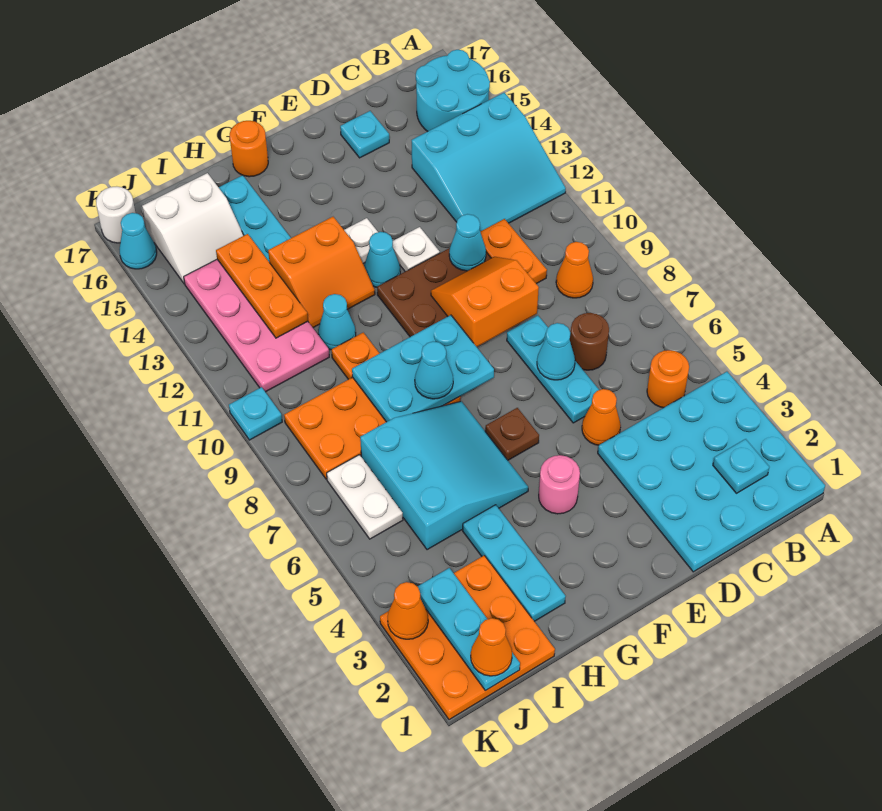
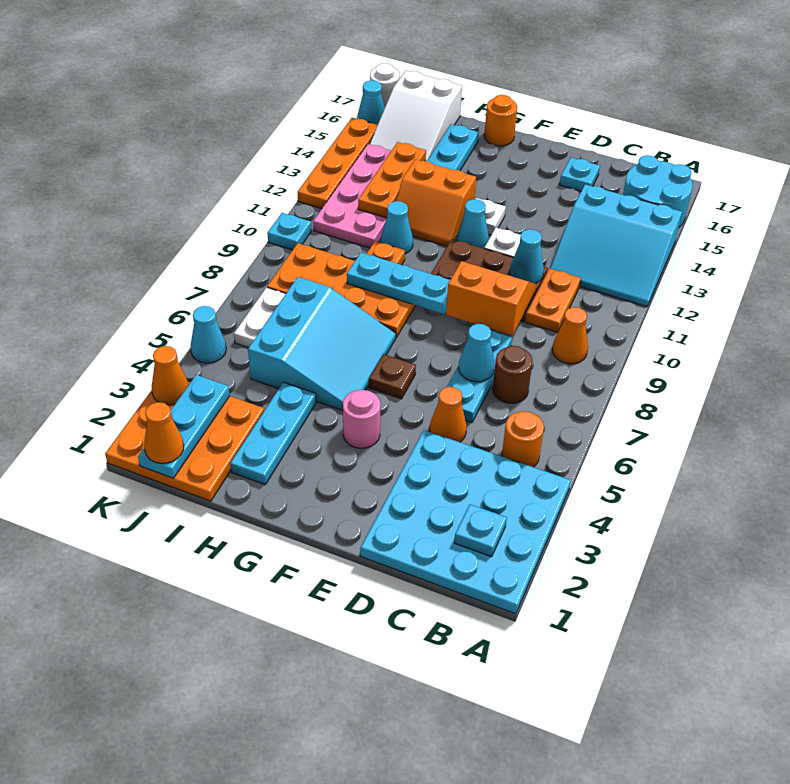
cyan plate F8:H9 level 2 -> cyan plate F9:H9 level 2
cyan cone G8 level 3 -> cyan cone K5 level 1
white slope I15:J16 level 1 top 16 -> white slope I15:J17 level 1 top 17
none -> orange plate K12:K15 level 1

